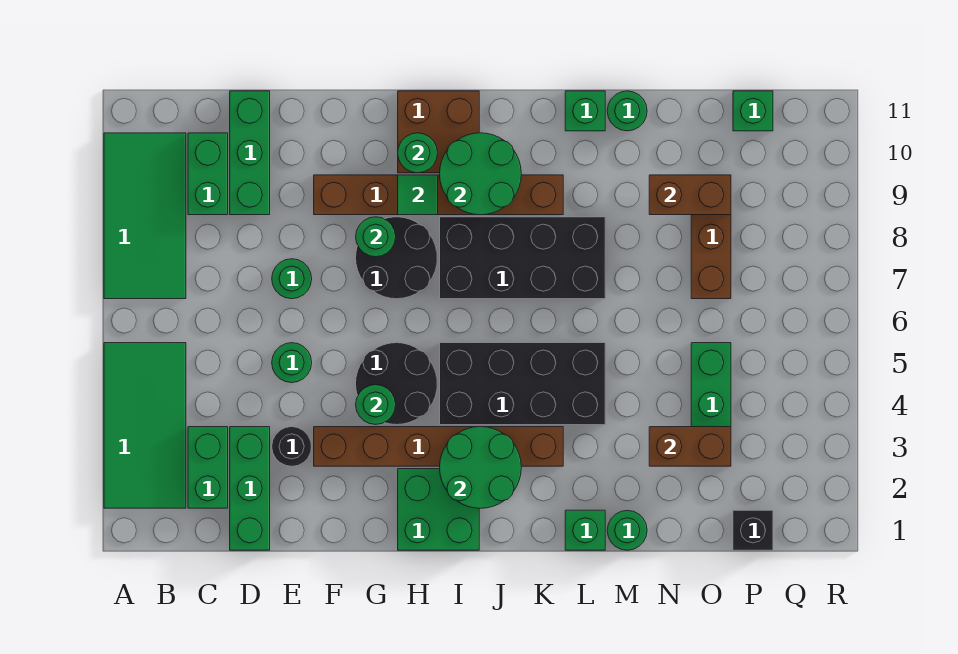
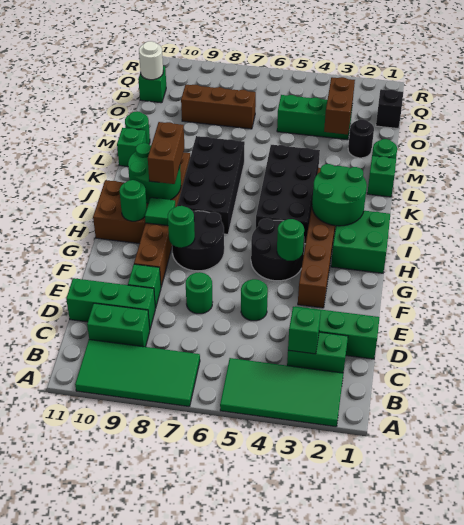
none -> green brick C3 level 2
black round brick E3 level 1 -> black round brick N2 level 1
none -> green brick E9 level 1
brown brick N9:O9 level 2 -> brown brick I9:J9 level 3
none -> white round brick P11 level 2

